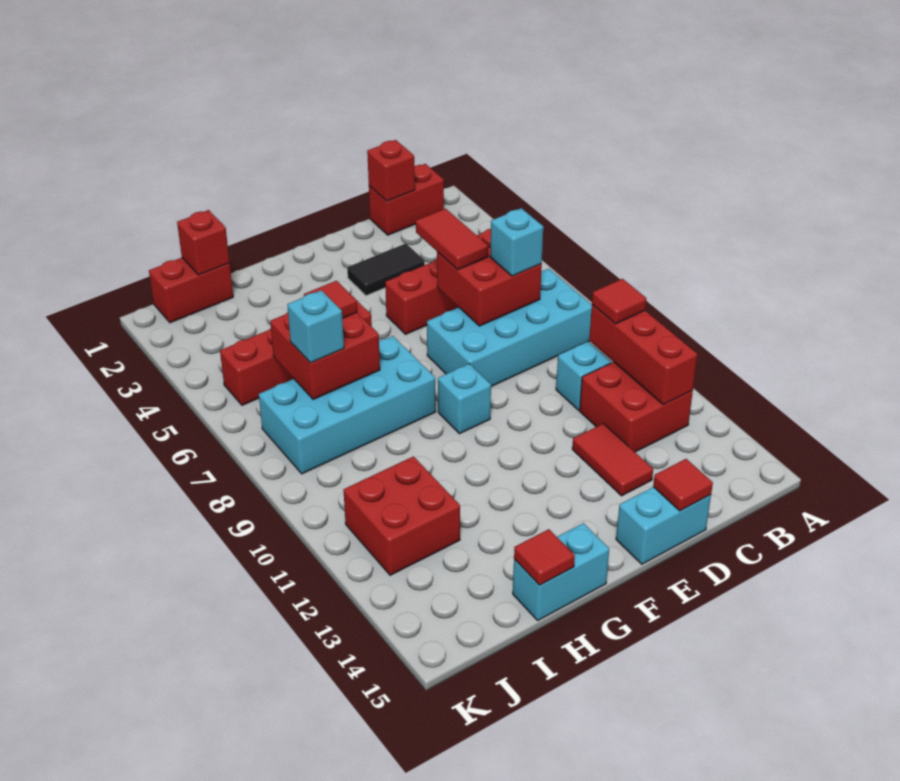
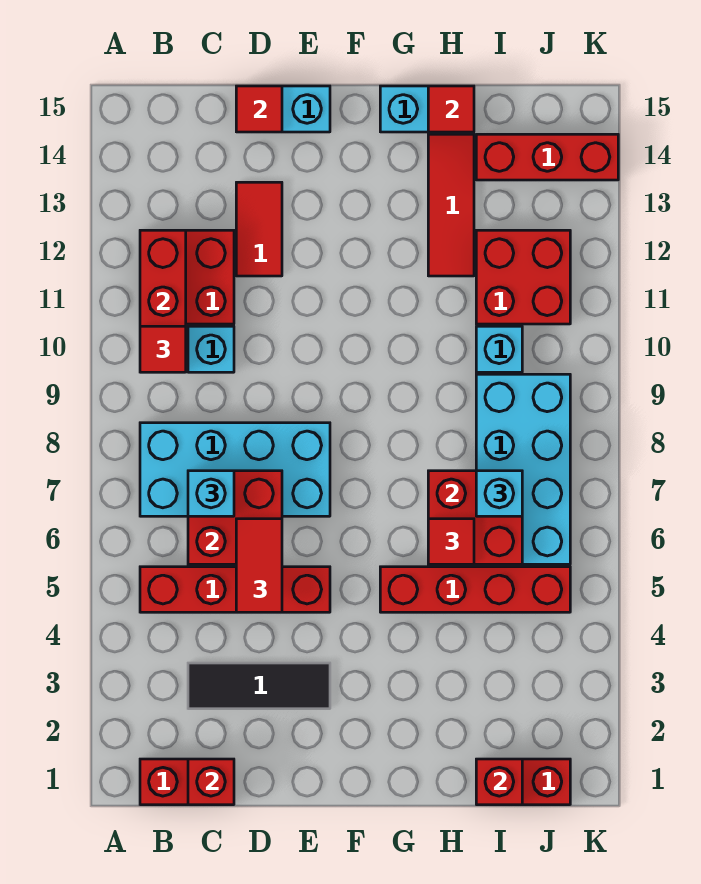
black tile D3:E3 level 1 -> black tile C3:E3 level 1
cyan brick F9 level 1 -> cyan brick I10 level 1
cyan brick G7:J8 level 1 -> cyan brick I6:J9 level 1
none -> red tile H12:H14 level 1
none -> red brick I14:K14 level 1

